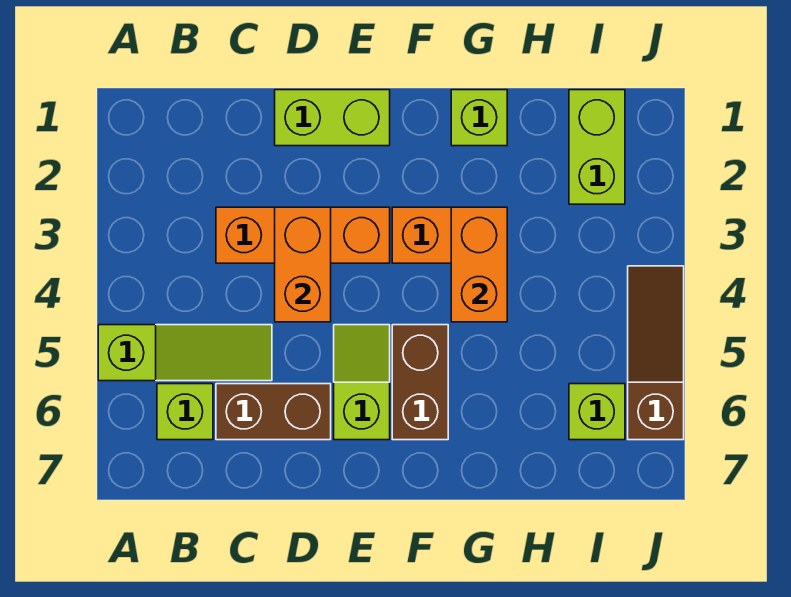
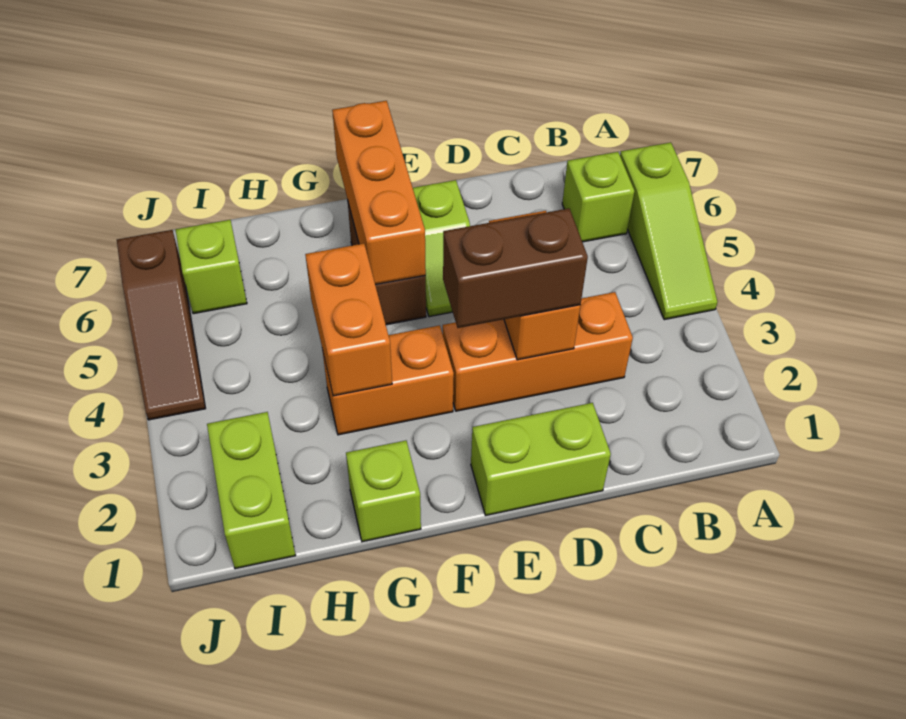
lime slope A5:C5 level 1 top A -> lime slope A4:A6 level 1 top 6
brown brick C6:D6 level 1 -> brown brick D3:E3 level 3
none -> orange brick F5:F7 level 2

